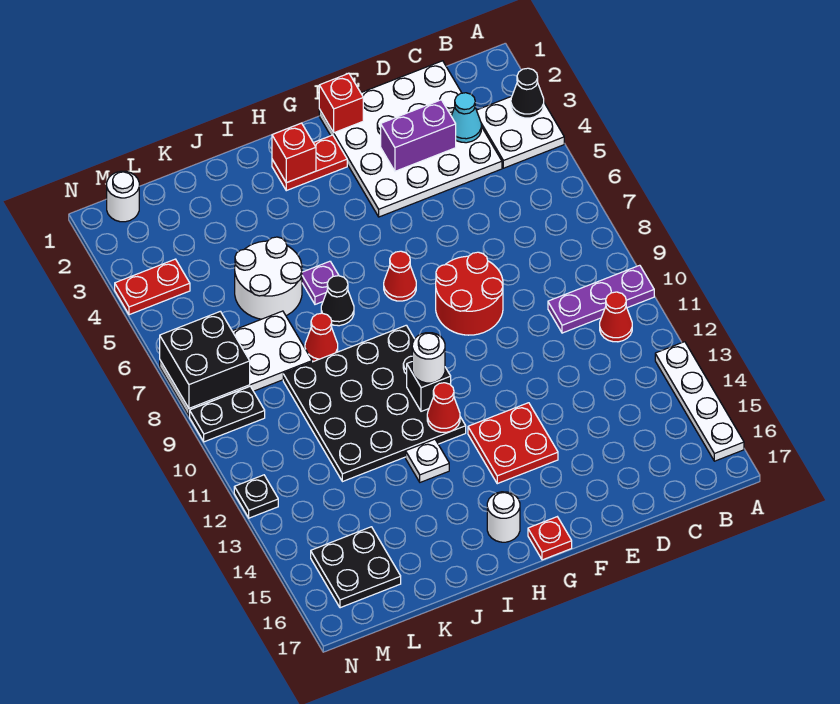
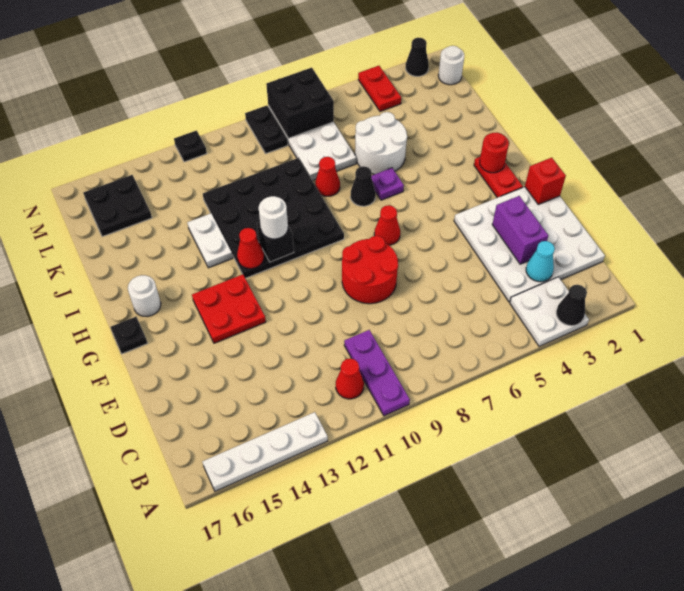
red plate G17 level 1 -> black plate G17 level 1
red brick H2 level 2 -> red round brick H2 level 2
white plate I13 level 1 -> white plate I13:J13 level 1
none -> black cone N2 level 1

